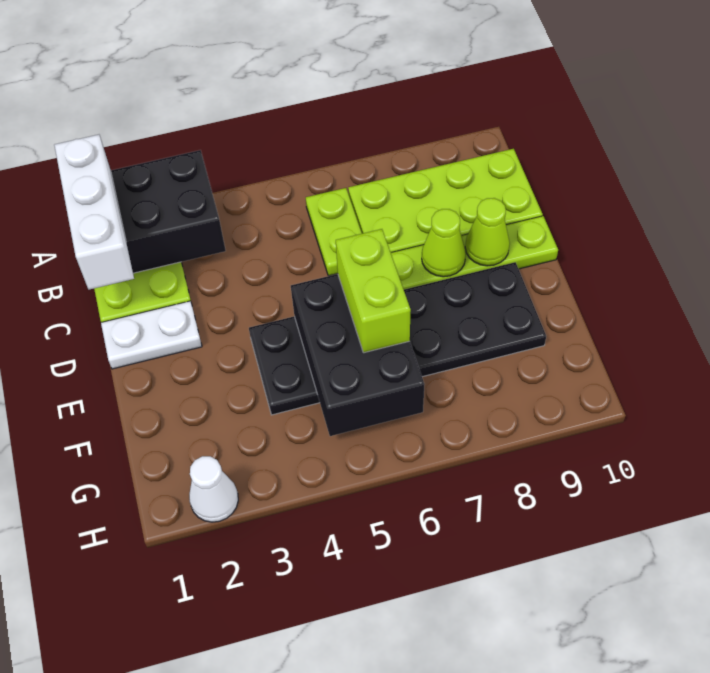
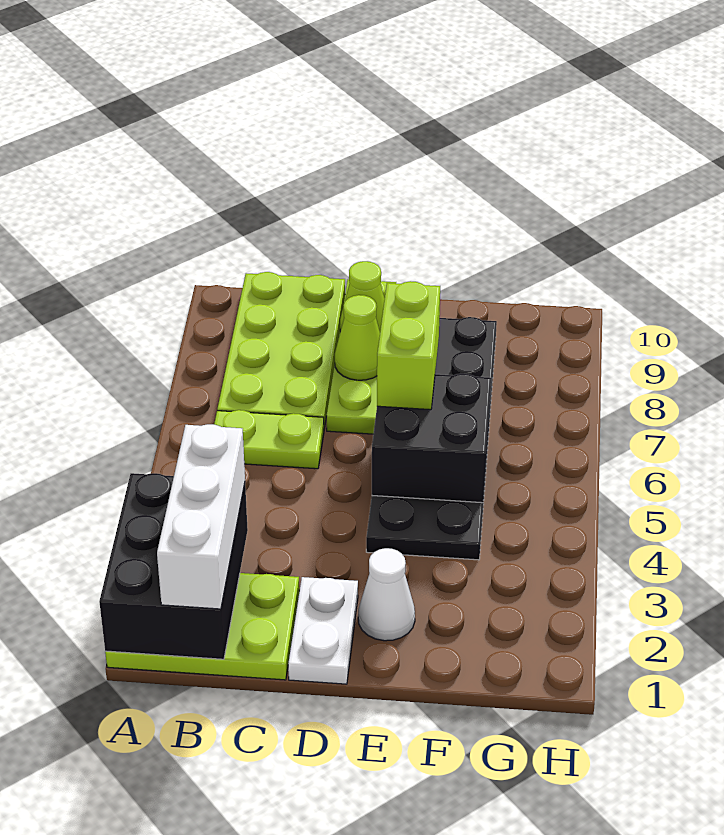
white brick A1:C1 level 3 -> white brick B1:B3 level 3
black brick E5:G6 level 2 -> black brick E5:F6 level 2
lime brick E6:F6 level 3 -> lime brick E6:E7 level 3
white cone H2 level 1 -> white cone E2 level 1

